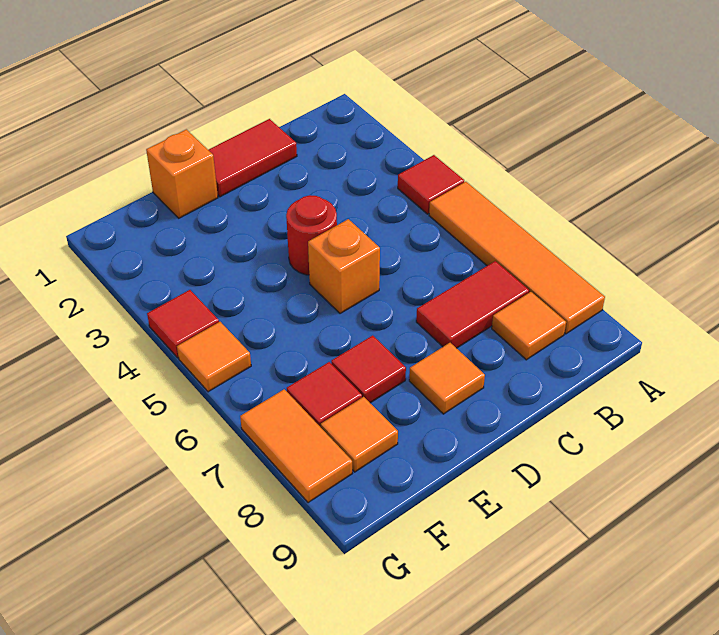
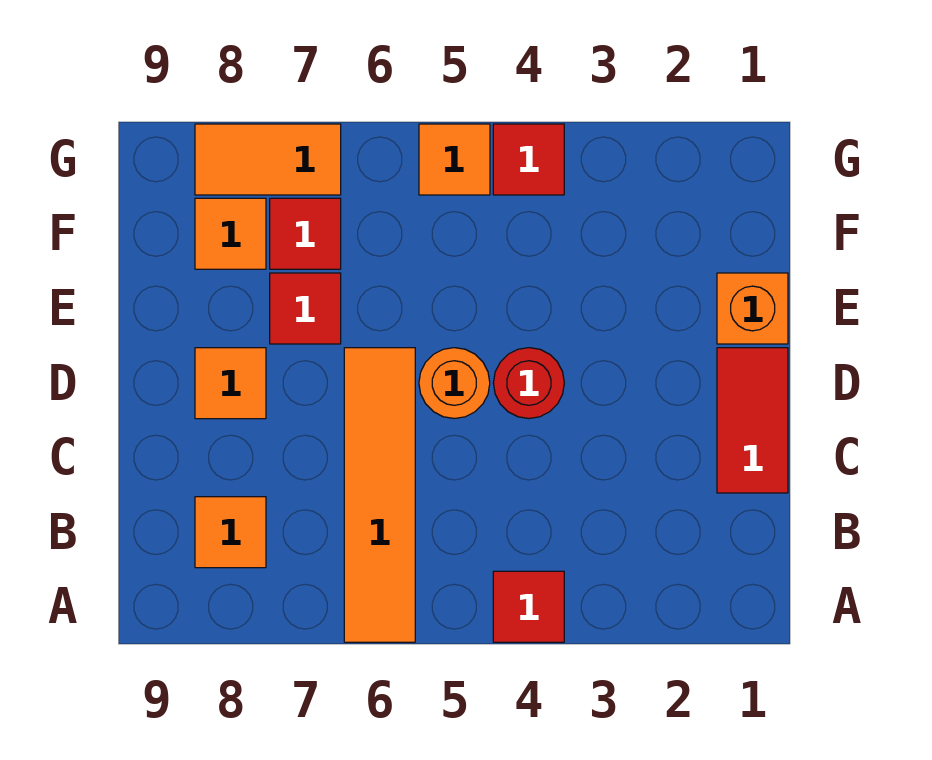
orange tile A5:A8 level 1 -> orange tile A6:D6 level 1
red tile B7:C7 level 1 -> none
orange brick D5 level 1 -> orange round brick D5 level 1

